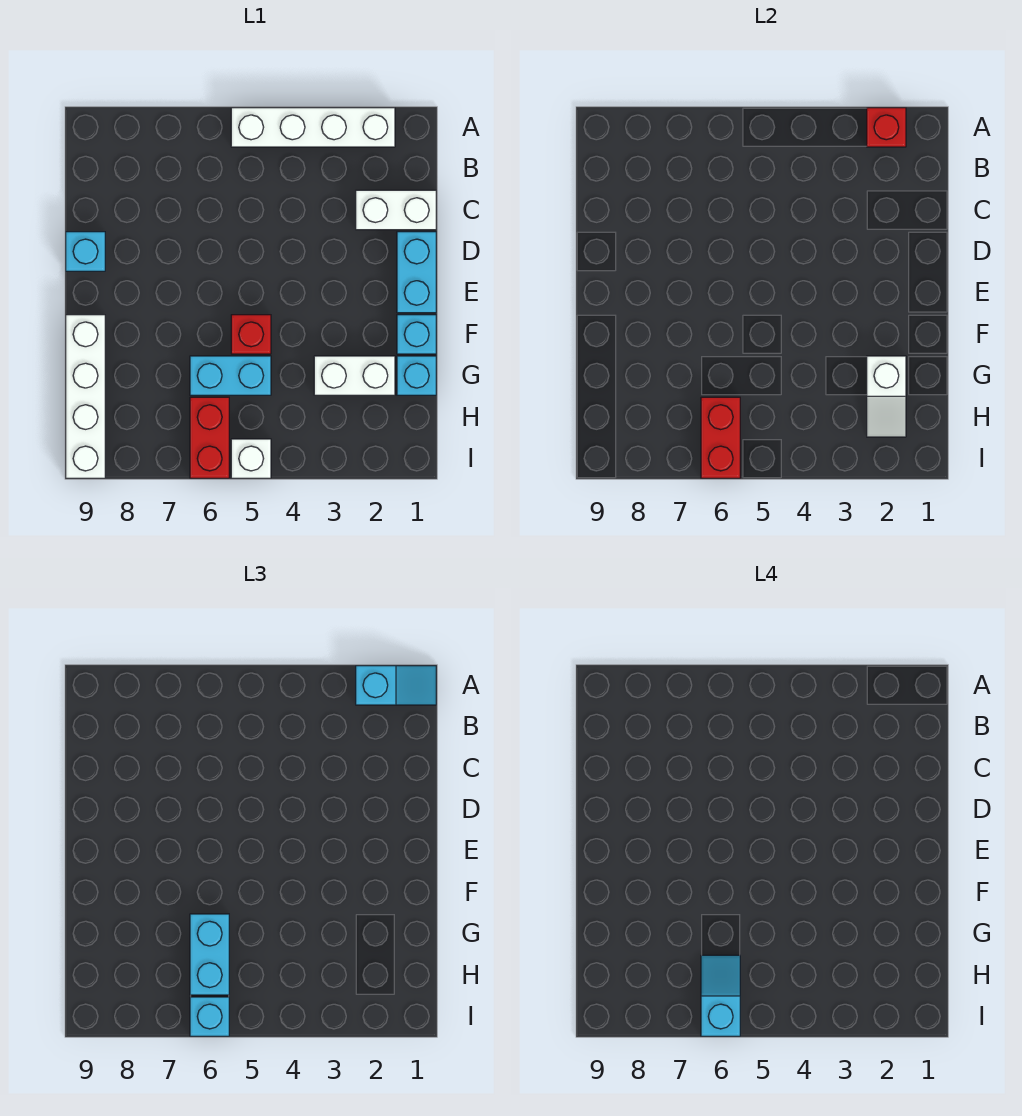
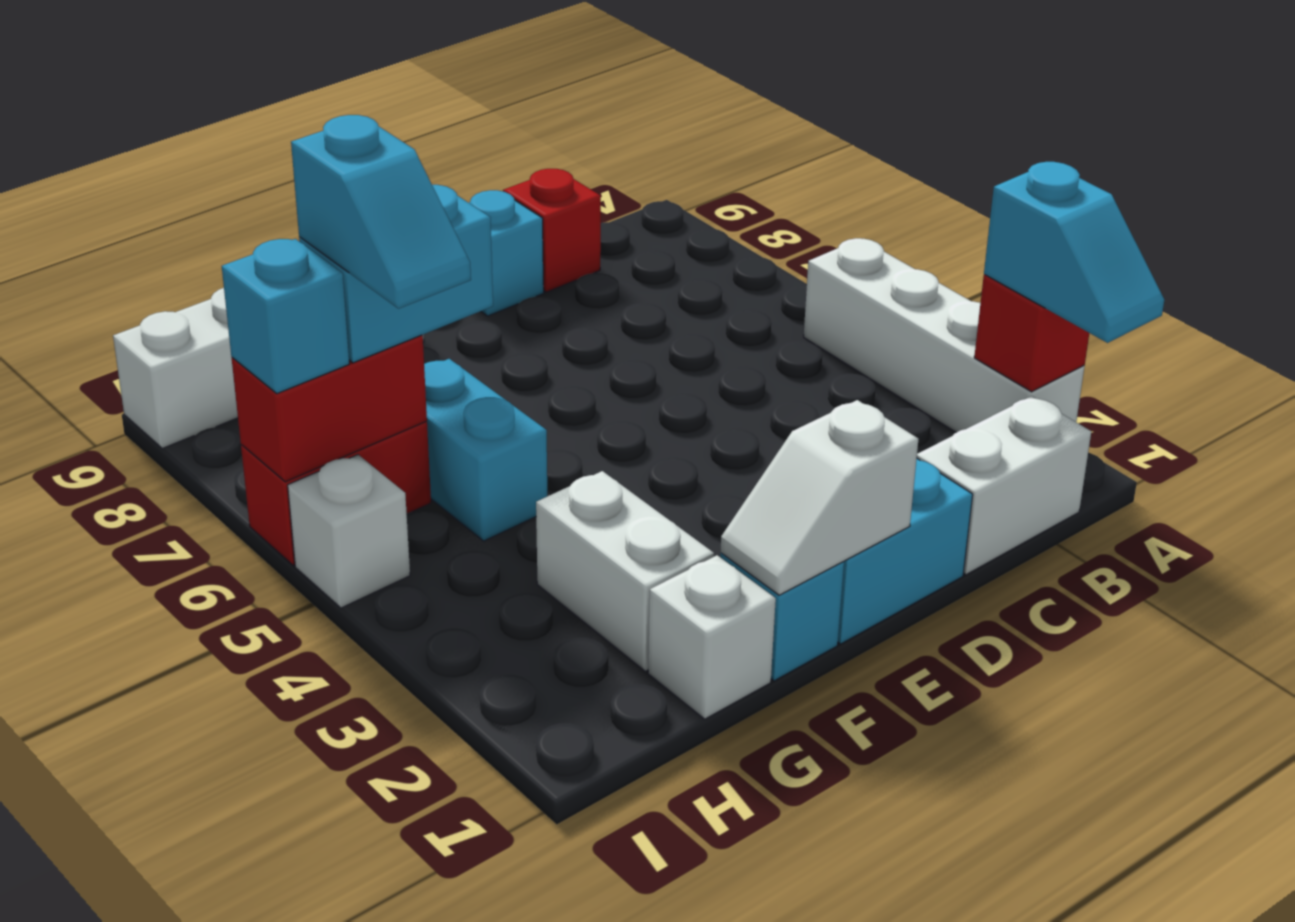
white brick C1:C2 level 1 -> white brick B1:C1 level 1
red brick F5 level 1 -> red brick C9 level 1
cyan brick G1 level 1 -> white brick G1 level 1
white slope G2:H2 level 2 top G -> white slope E1:F1 level 2 top E
cyan slope H6:I6 level 4 top I -> cyan slope H5:H6 level 4 top 6

